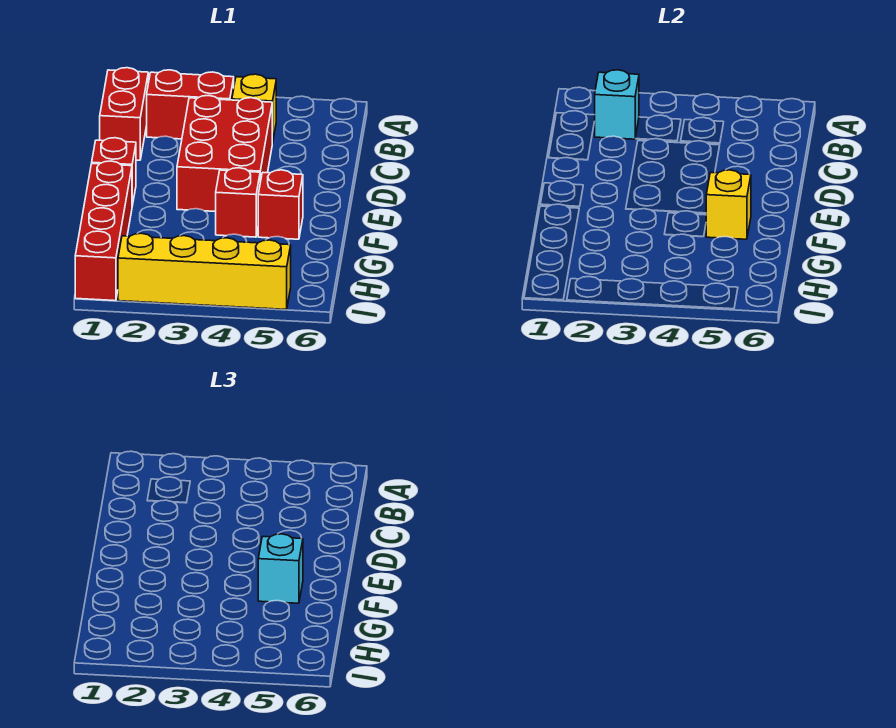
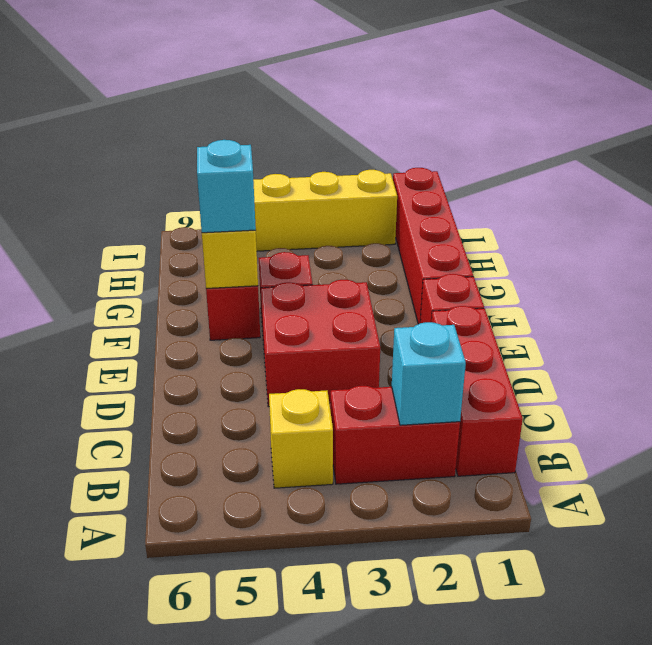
red brick B1:C1 level 1 -> red brick B1:D1 level 1
red brick C3:E4 level 1 -> red brick D3:E4 level 1

